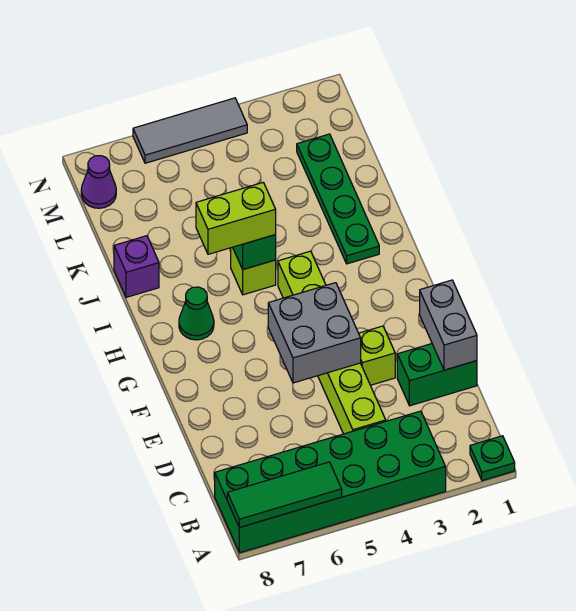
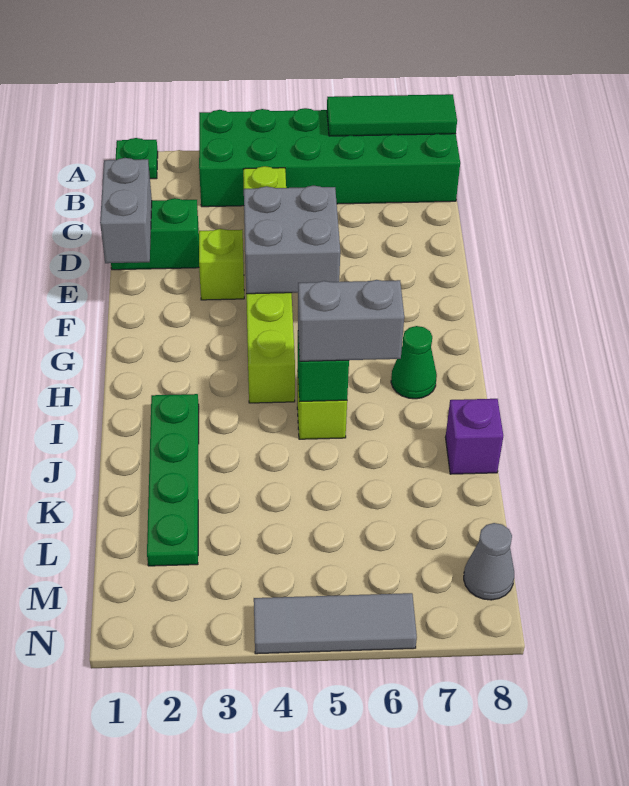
lime brick I5:I6 level 3 -> grey brick I5:I6 level 3
purple cone M8 level 1 -> grey cone M8 level 1

